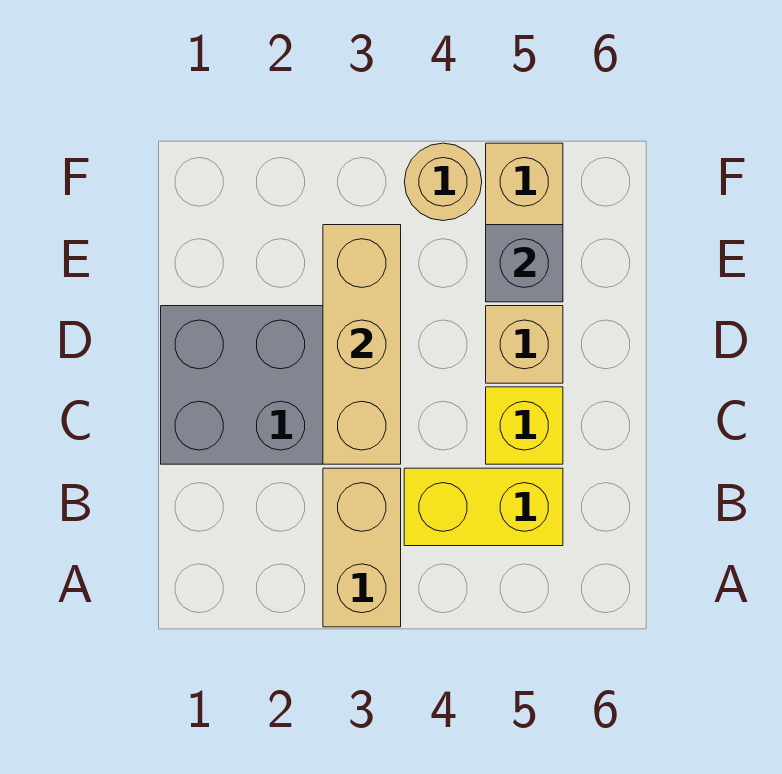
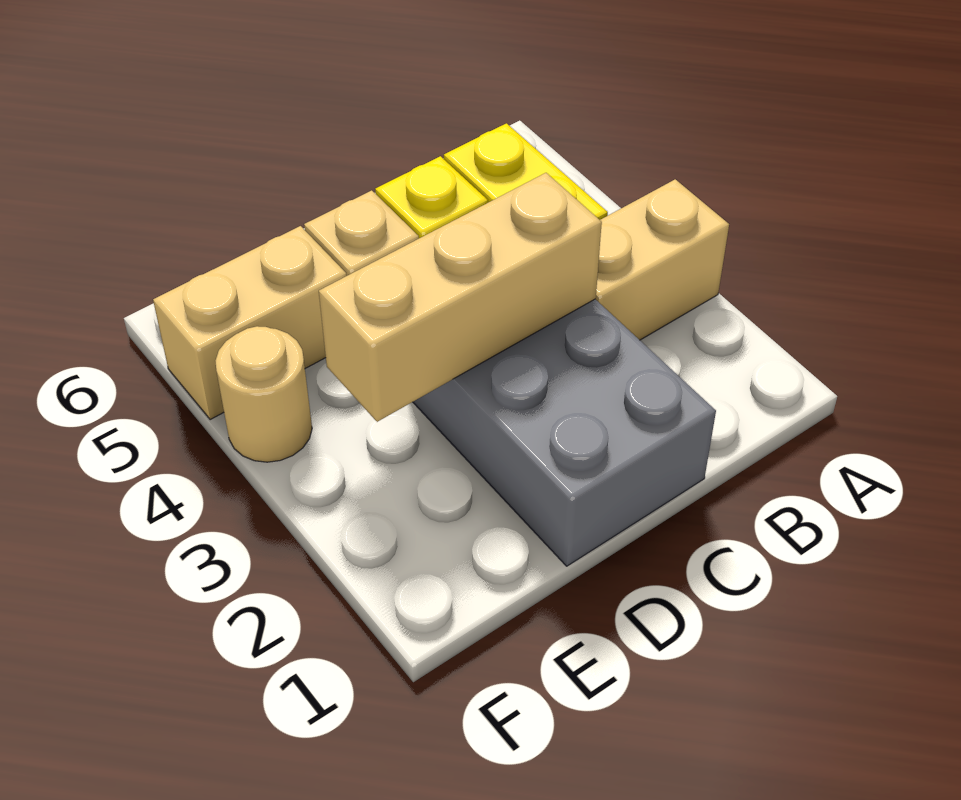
grey brick E5 level 2 -> none

